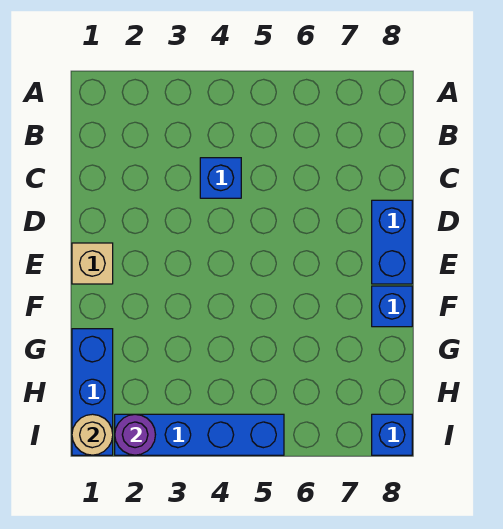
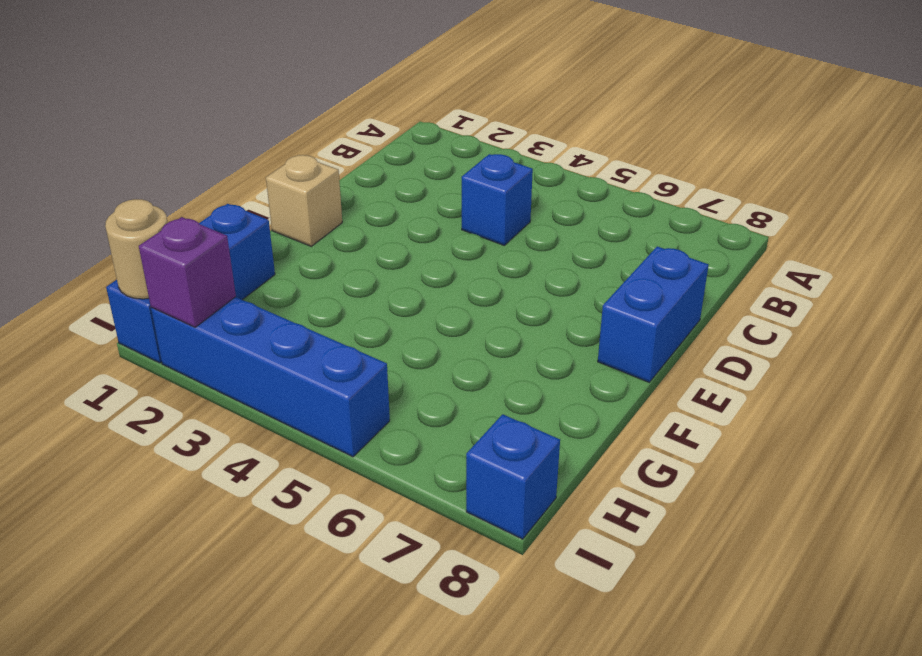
blue brick F8 level 1 -> none
purple round brick I2 level 2 -> purple brick I2 level 2

